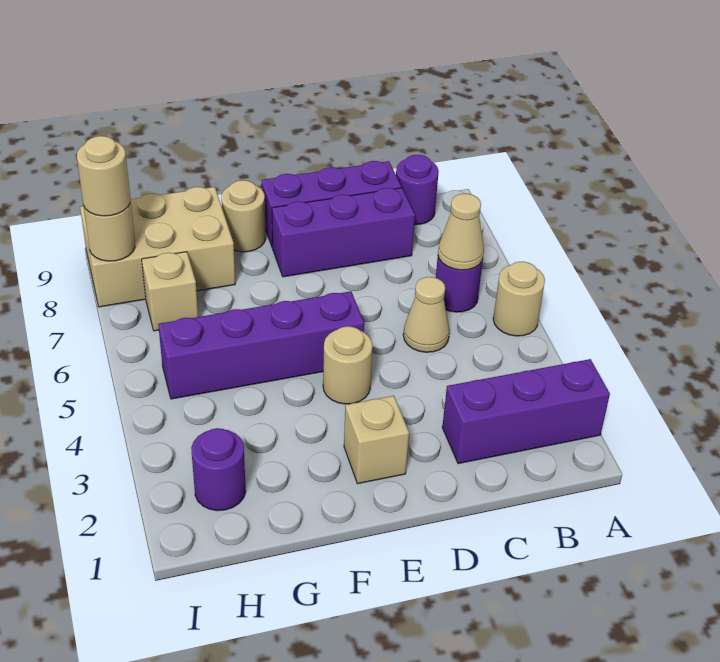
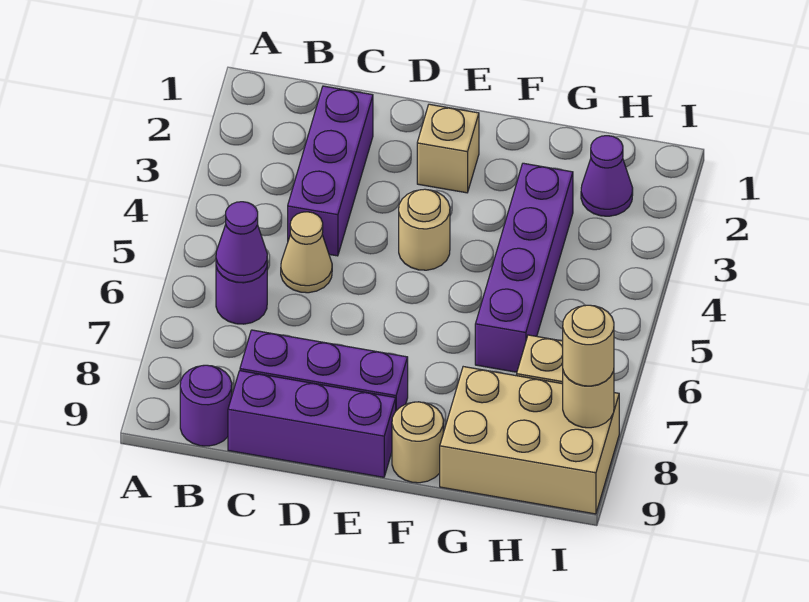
purple brick A2:C2 level 1 -> purple brick C2:C4 level 1
tan round brick A5 level 1 -> none
tan cone B6 level 2 -> purple cone B6 level 2
purple brick E5:H5 level 1 -> purple brick G3:G6 level 1
purple round brick H2 level 1 -> purple cone H2 level 1

